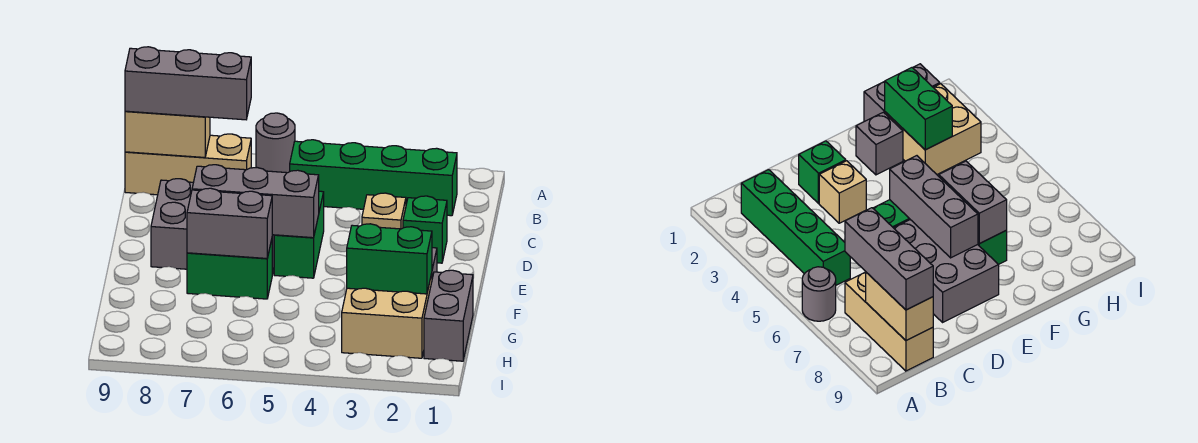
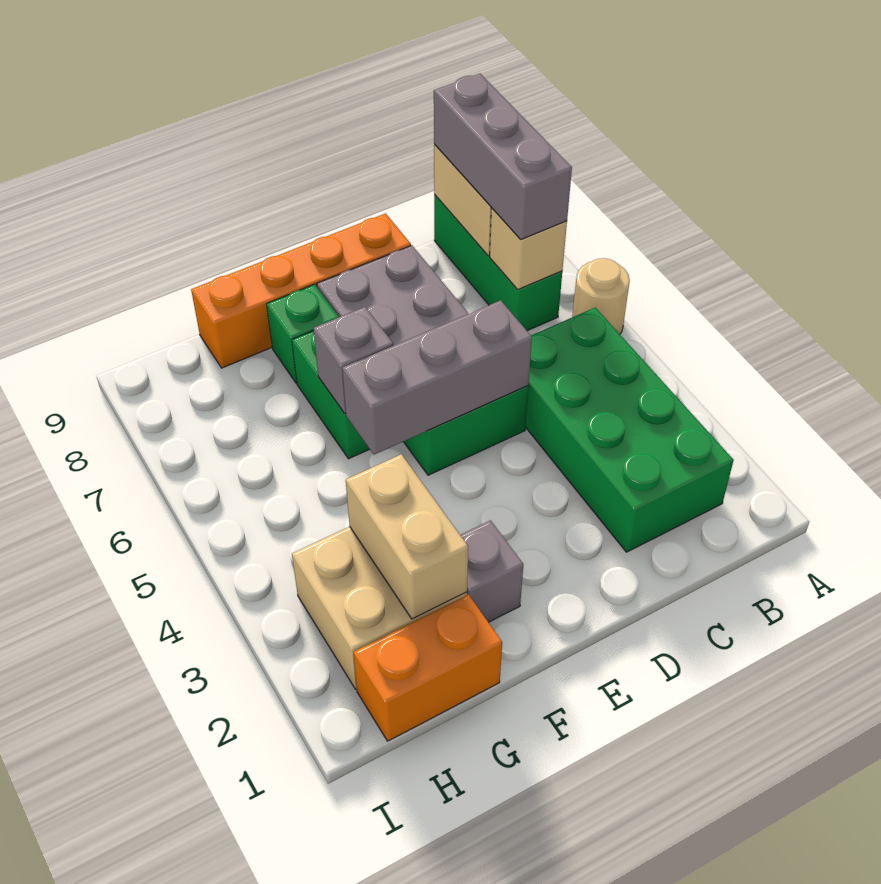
grey round brick A6 level 1 -> tan round brick A6 level 1
green brick B2:B5 level 1 -> green brick B2:C5 level 1
tan brick B7:B9 level 1 -> green brick B7:B9 level 1
green brick D2 level 1 -> green brick F8 level 1
tan brick D3 level 1 -> tan brick B7 level 2
none -> orange brick D9:G9 level 1
grey brick E5:E7 level 2 -> grey brick D5:F5 level 2
grey brick F6:F7 level 2 -> grey brick F6 level 2
grey brick G1:H1 level 1 -> orange brick G1:H1 level 1
green brick G2:G3 level 2 -> tan brick G2:G3 level 2

